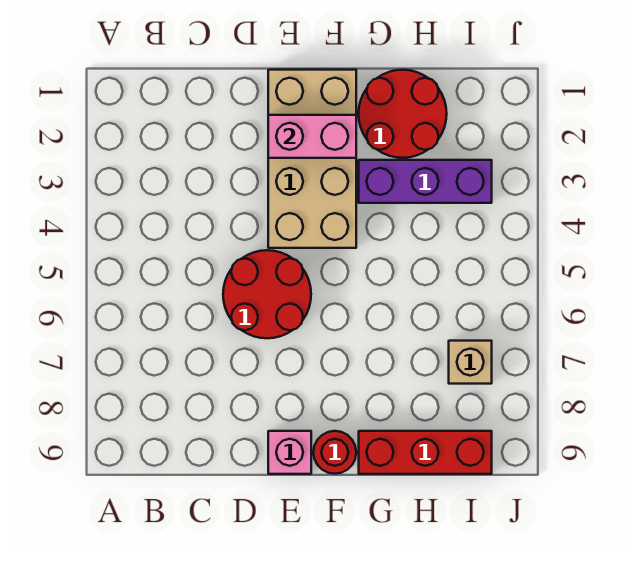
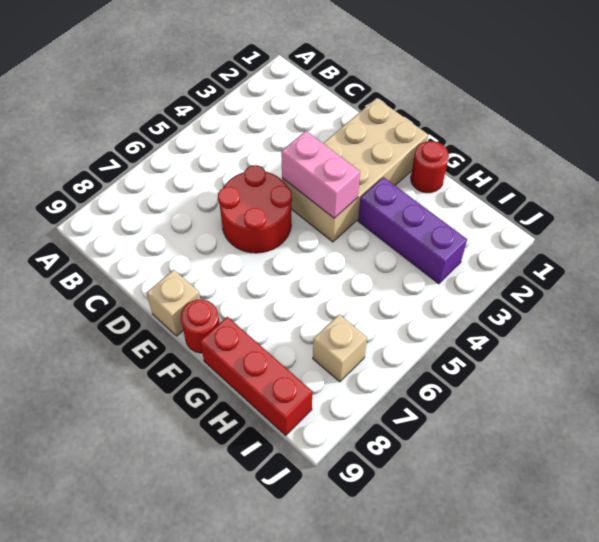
pink brick E2:F2 level 2 -> pink brick E4:F4 level 2
pink brick E9 level 1 -> tan brick E9 level 1
red round brick G1:H2 level 1 -> red round brick G1 level 1

